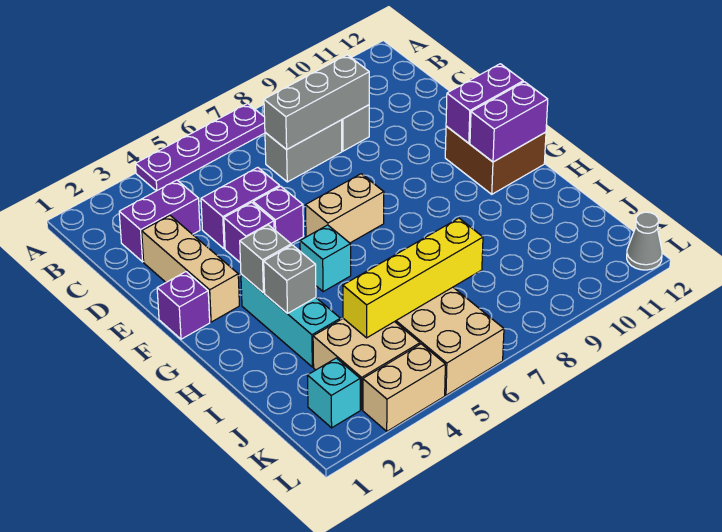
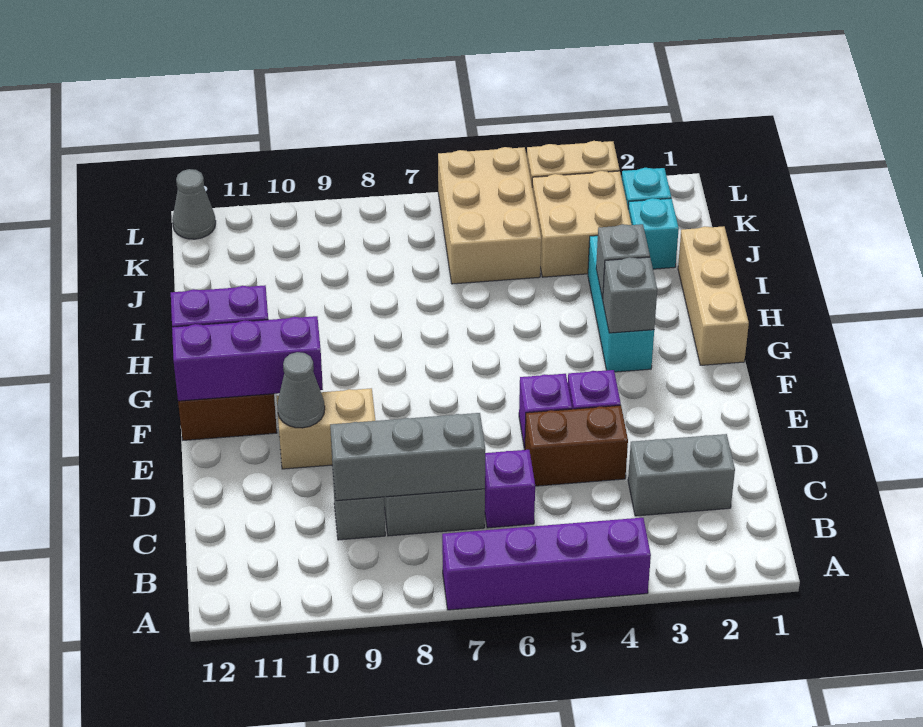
purple plate A4:A7 level 1 -> purple brick A4:A7 level 1
purple brick C2:C3 level 1 -> grey brick C2:C3 level 1
tan brick D2:F2 level 1 -> tan brick G1:I1 level 1
purple brick D4:D5 level 1 -> brown brick D4:D5 level 1
none -> grey cone E10 level 2
purple brick F1 level 1 -> purple brick C6 level 1
tan brick F6:F7 level 1 -> tan brick E9:E10 level 1
purple brick F11:F12 level 2 -> purple brick F10:F12 level 2
cyan brick G5 level 1 -> cyan brick J2 level 1
yellow brick J4:J7 level 2 -> none

